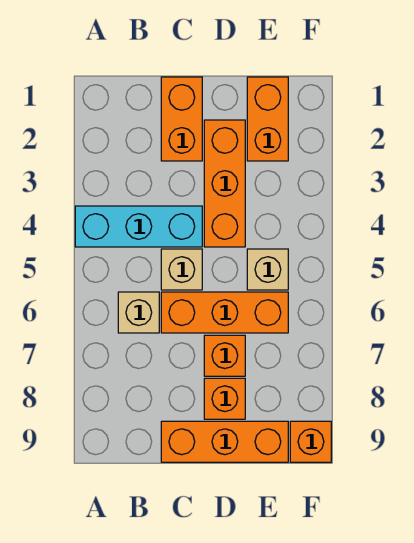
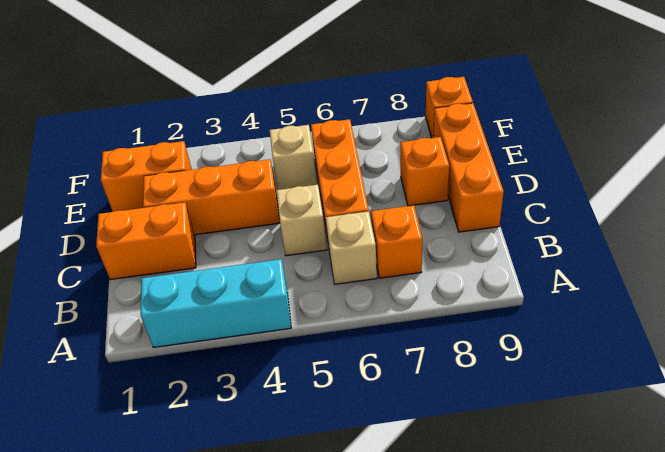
cyan brick A4:C4 level 1 -> cyan brick A2:A4 level 1
orange brick D7 level 1 -> orange brick B7 level 1

